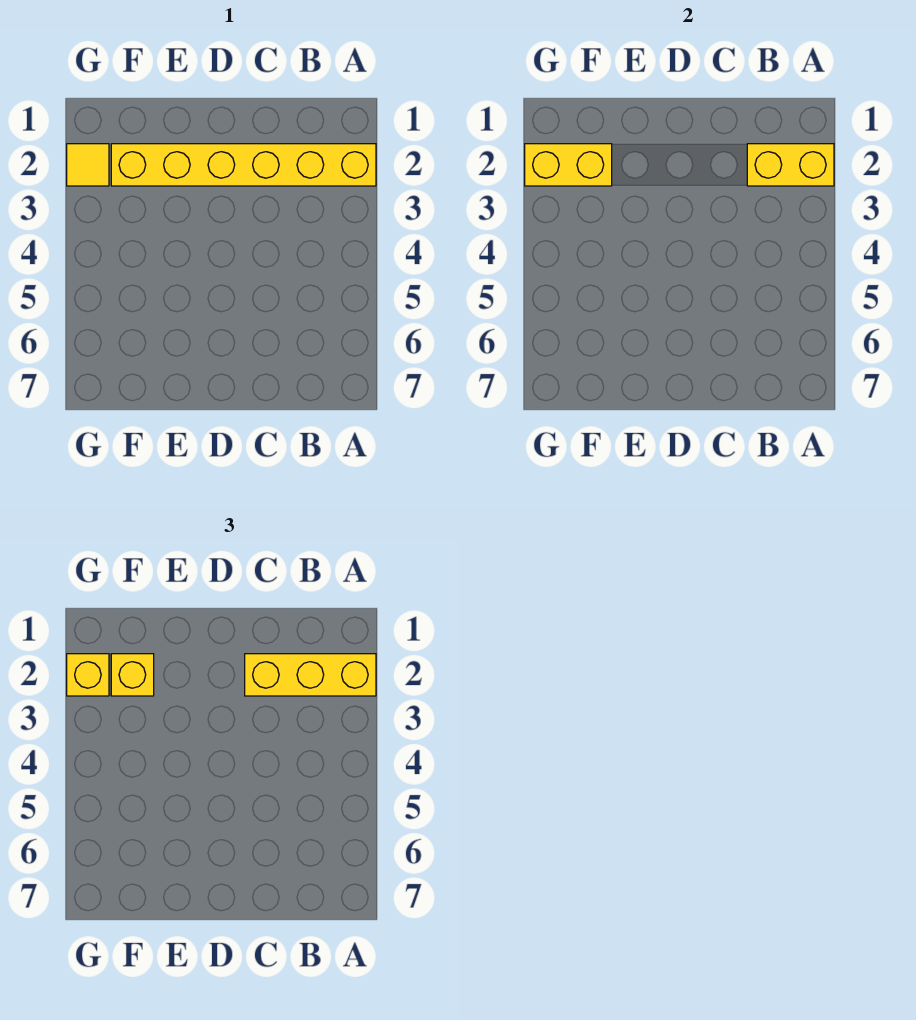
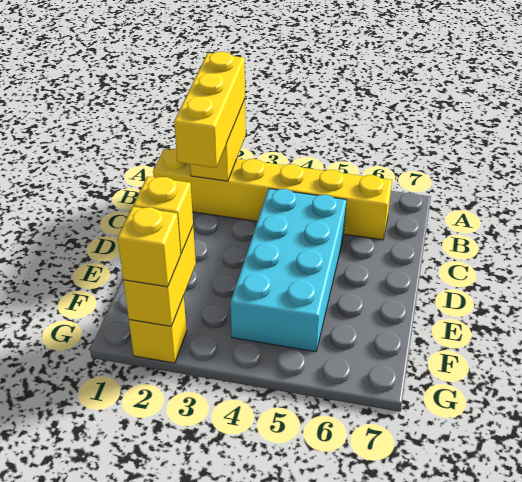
yellow brick A2:F2 level 1 -> yellow brick B1:B6 level 1
none -> cyan brick C4:F5 level 1
yellow tile G2 level 1 -> yellow brick G2 level 1

